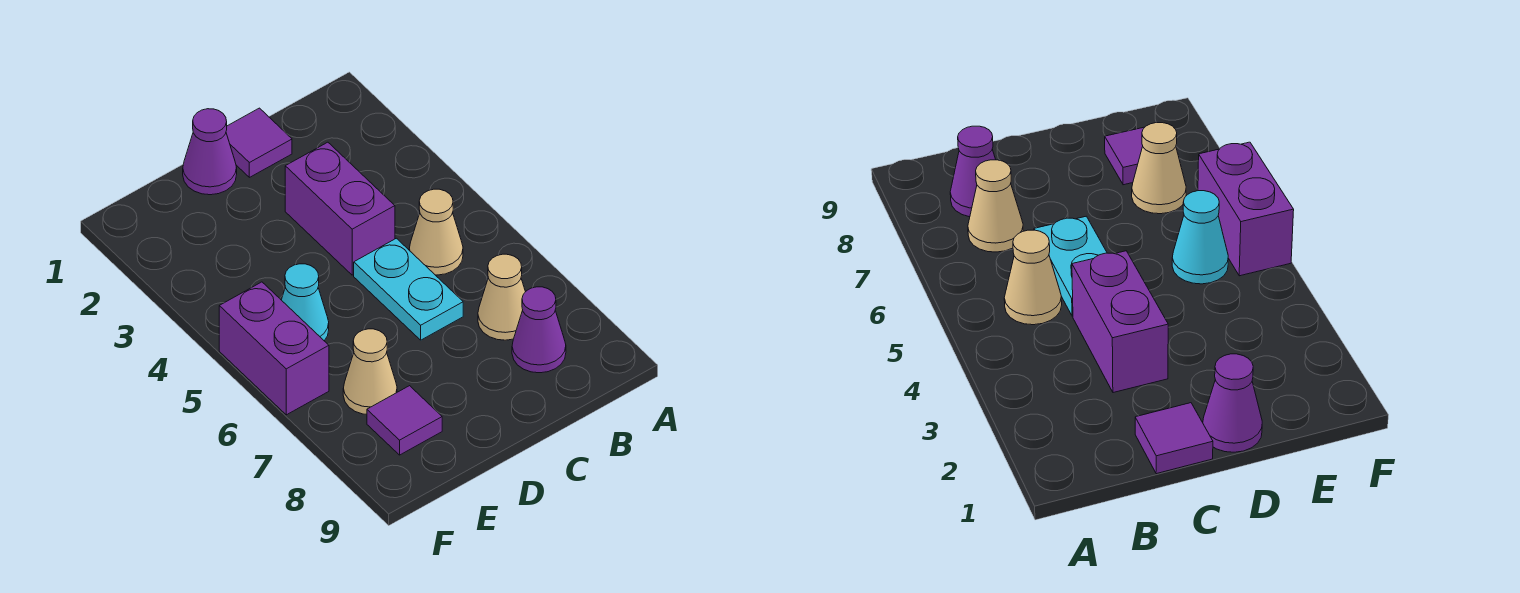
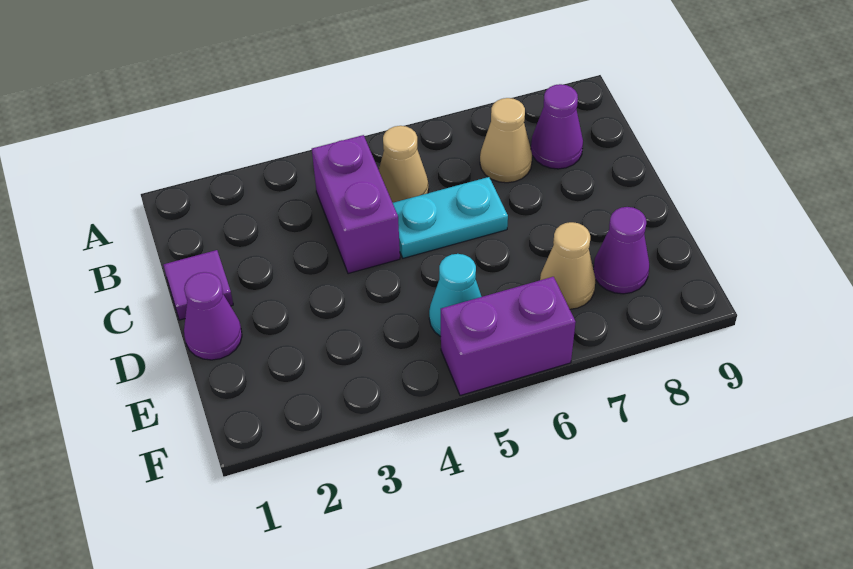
purple brick C3:C4 level 1 -> purple brick B4:C4 level 1
purple tile E8 level 1 -> purple cone E8 level 1

